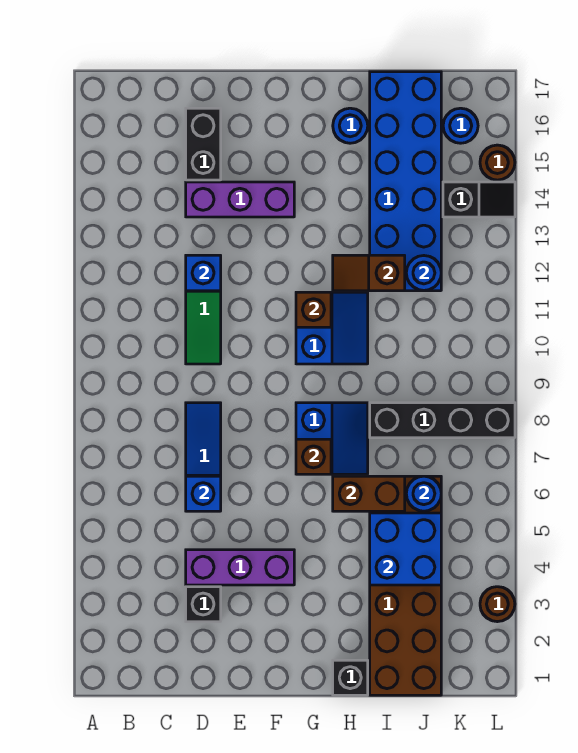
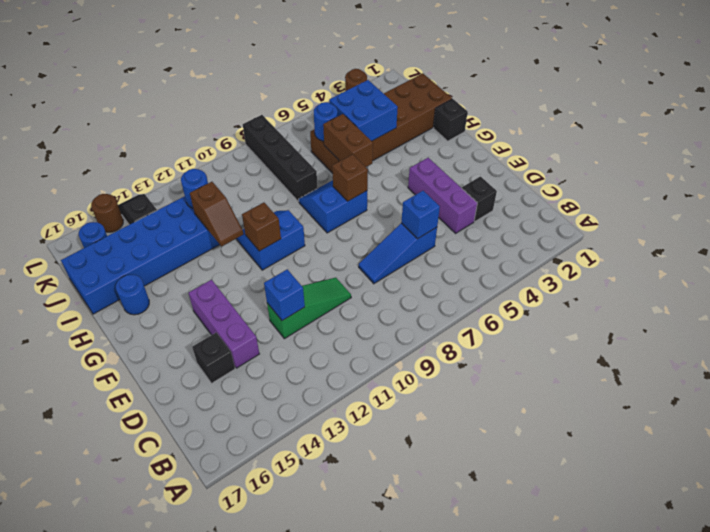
black brick D15:D16 level 1 -> black brick D15 level 1

